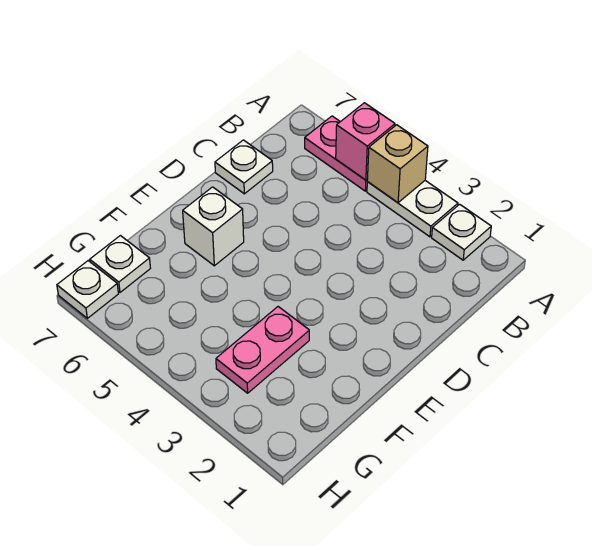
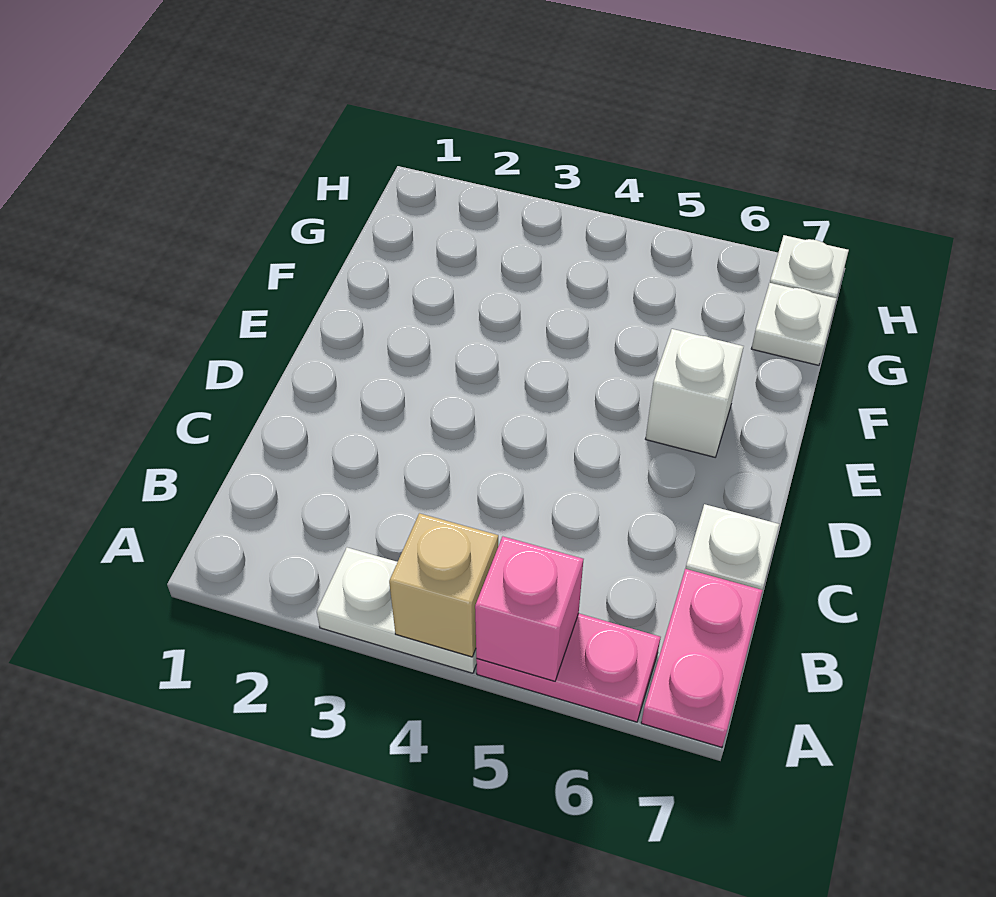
white plate A2 level 1 -> none
pink plate F3:G3 level 1 -> pink plate A7:B7 level 1

